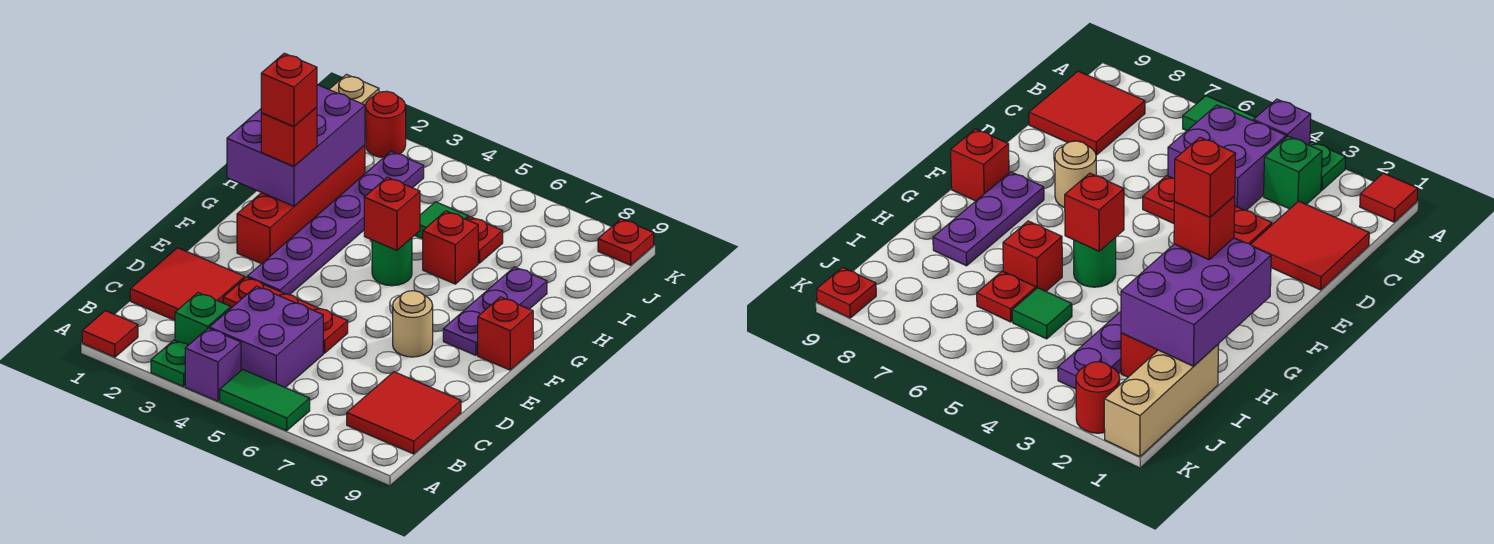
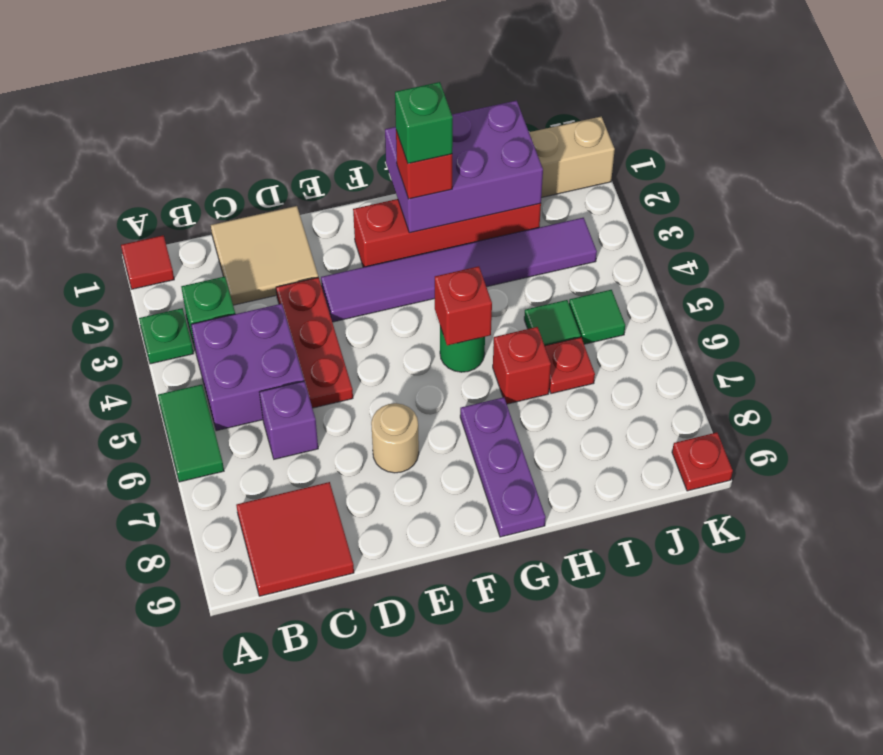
purple brick A4 level 1 -> purple brick C6 level 1
red tile C1:D2 level 1 -> tan tile C1:D2 level 1
purple plate E3:J3 level 1 -> purple tile E3:J3 level 1
purple plate F8:H8 level 1 -> purple plate G7:G9 level 1
red brick F9 level 1 -> none
red brick G2 level 4 -> green brick G2 level 4
none -> green tile J5 level 1
red round brick K2 level 1 -> none

